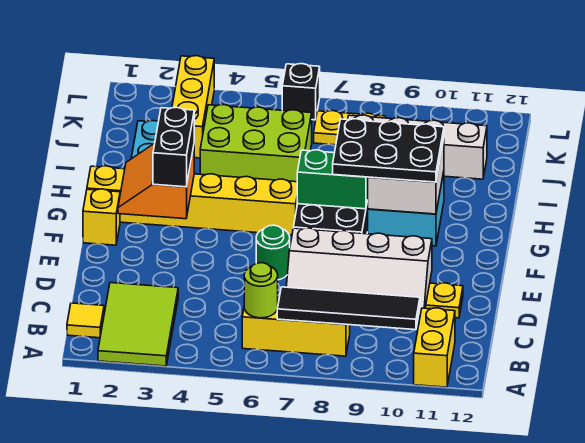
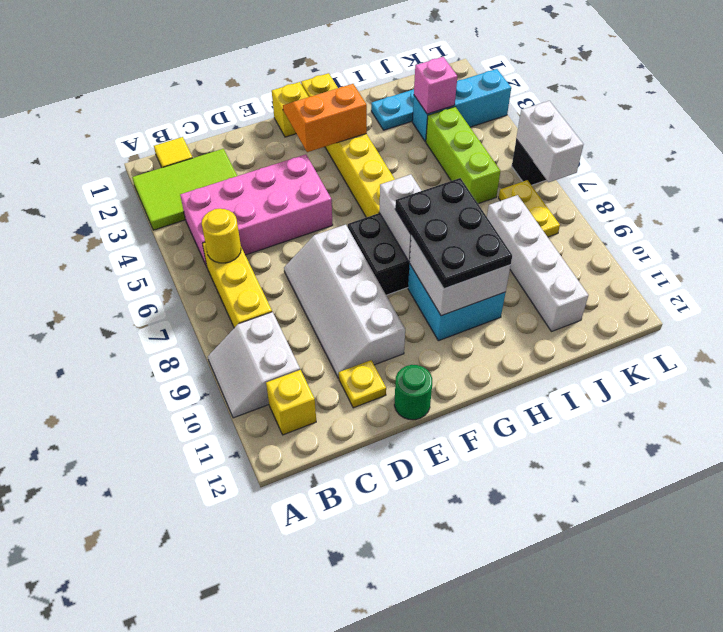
none -> white slope A9:B10 level 1 top B
yellow brick A11:B11 level 1 -> yellow brick B11 level 1
none -> pink brick B4:E5 level 1
lime round brick B6 level 2 -> yellow round brick B6 level 2
black tile B7:B10 level 2 -> none
green round brick E6 level 1 -> green round brick E12 level 1
black brick F3:G3 level 3 -> none
green brick G7:G8 level 2 -> white brick G7:G8 level 2
lime brick I4:J6 level 1 -> lime brick J4:J6 level 1
yellow brick J3:L3 level 1 -> cyan brick J3:L3 level 1
none -> pink brick J3 level 2
none -> white brick L6:L7 level 2

